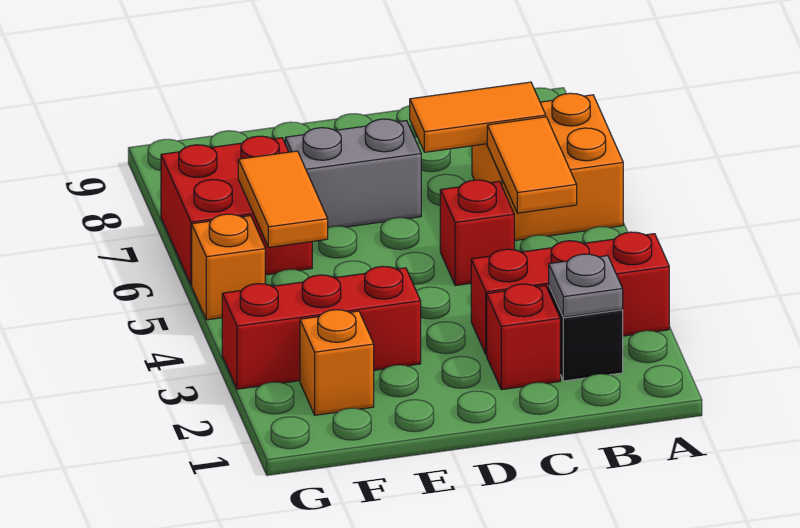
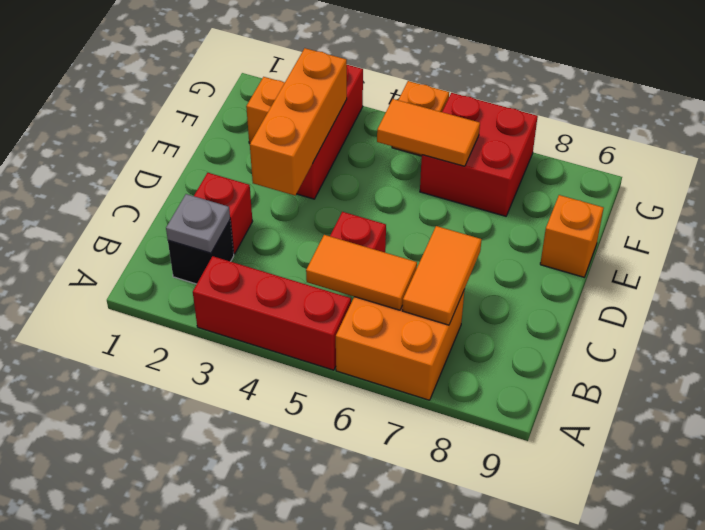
red brick A3:C3 level 1 -> red brick A3:A5 level 1
none -> orange brick D3:F3 level 2
grey brick D7:E7 level 1 -> none
none -> orange brick E9 level 1

